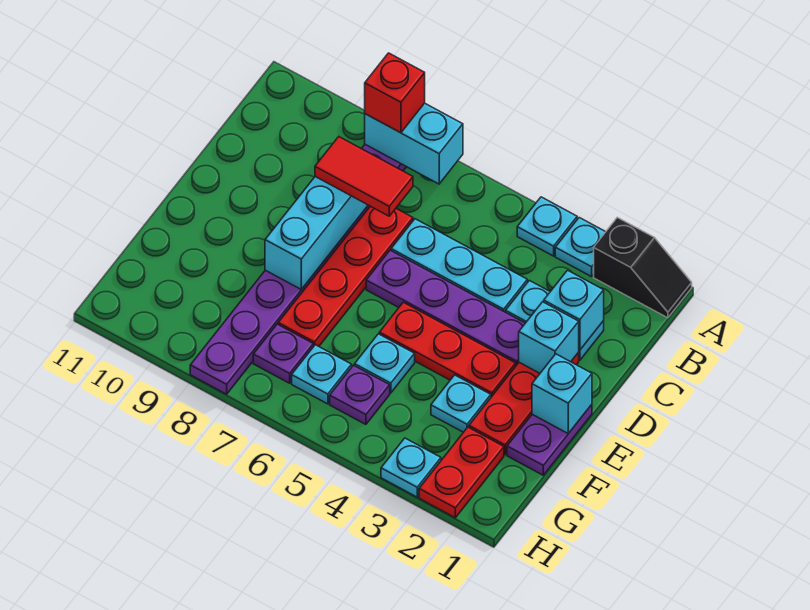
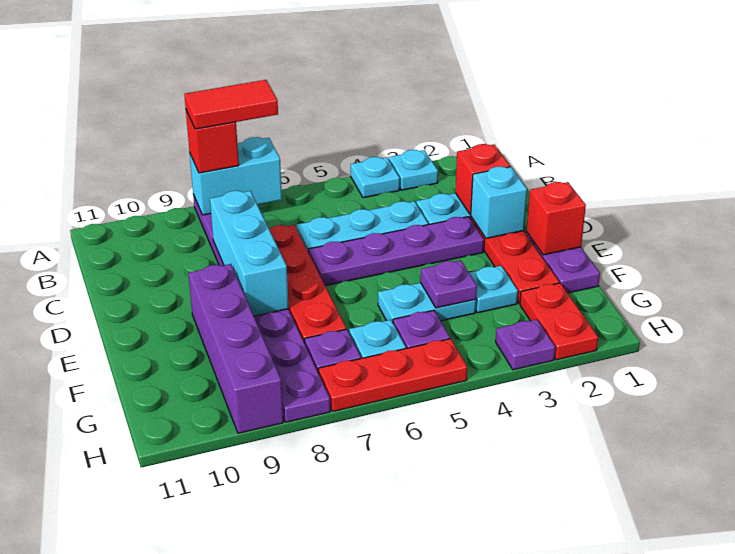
black slope A1:A2 level 1 top 2 -> none
cyan brick C2 level 2 -> red brick C2 level 2
red tile C7:C8 level 3 -> red tile A7:A8 level 4
cyan brick E1 level 2 -> red brick E1 level 2
red plate E3:E5 level 1 -> red plate H5:H7 level 1
none -> purple brick E9:H9 level 1
none -> purple plate F4 level 2
cyan plate F5 level 1 -> cyan plate F4:F5 level 1
cyan plate H3 level 1 -> purple plate H3 level 1

